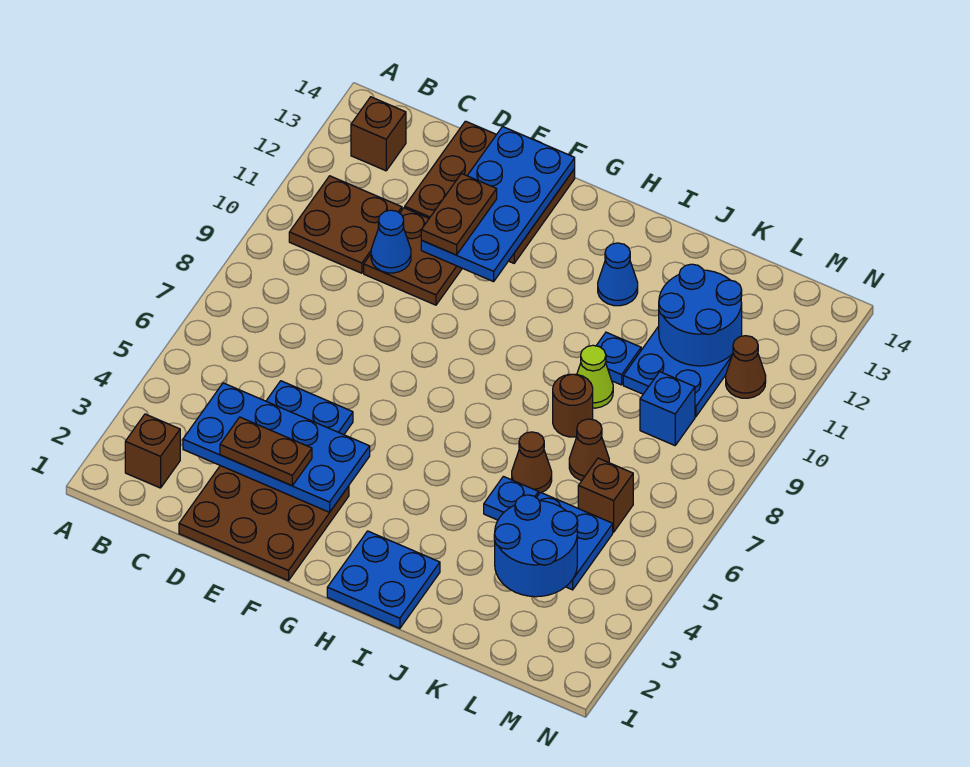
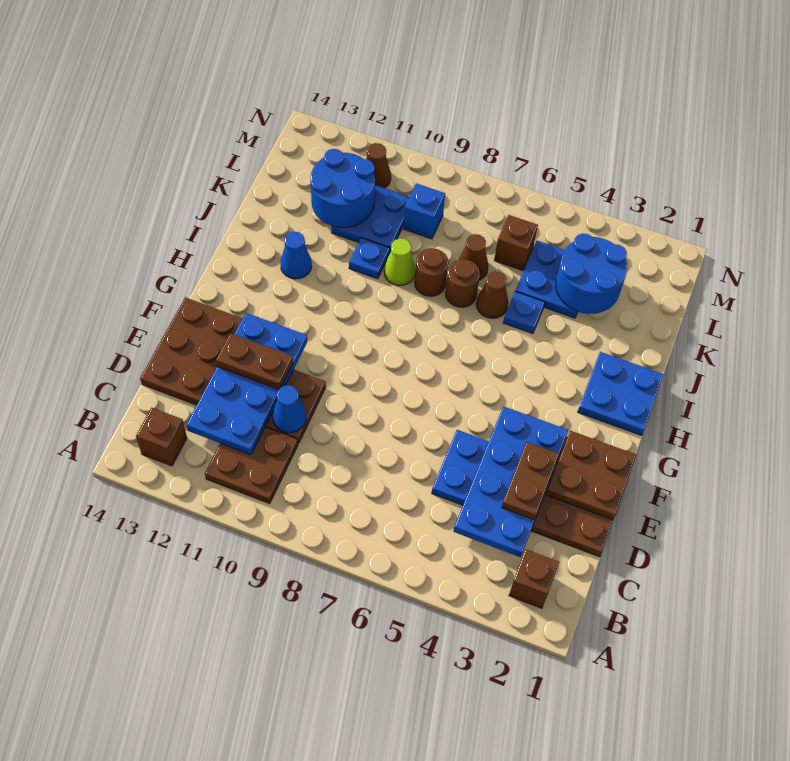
none -> brown plate E1:F2 level 2
blue plate E11:F14 level 2 -> blue plate C11:F12 level 2
none -> brown round brick J7 level 1

